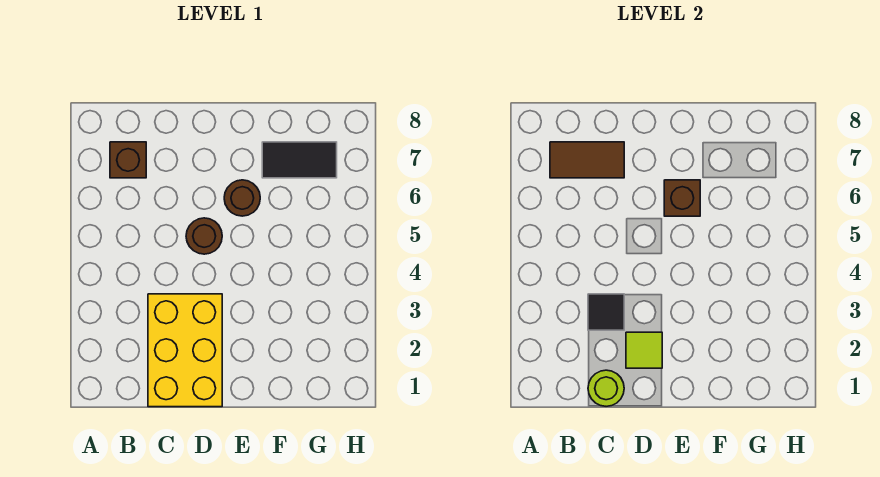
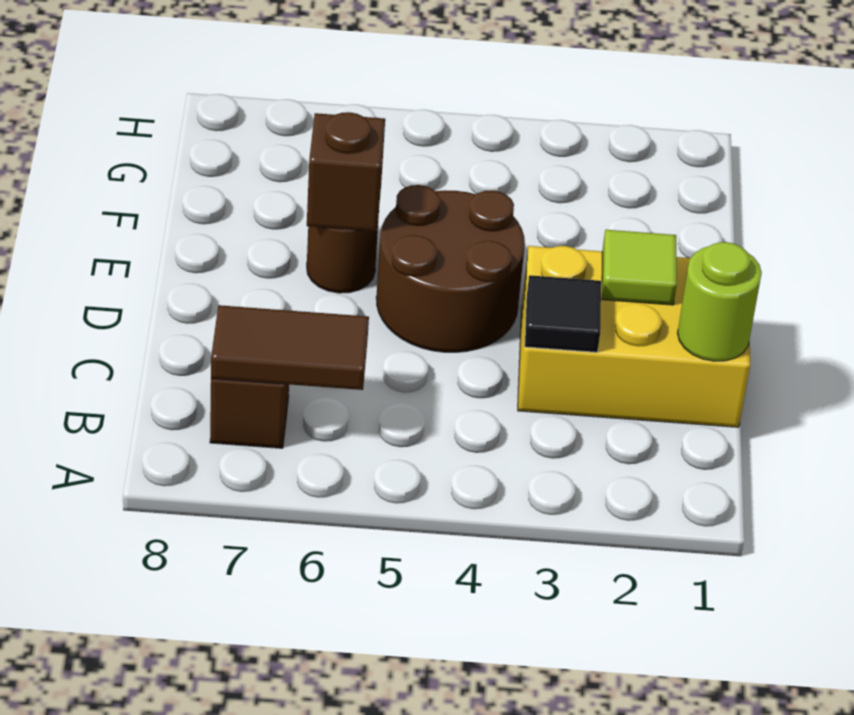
brown tile B7:C7 level 2 -> brown tile B6:B7 level 2
brown round brick D5 level 1 -> brown round brick D4:E5 level 1
black tile F7:G7 level 1 -> none

